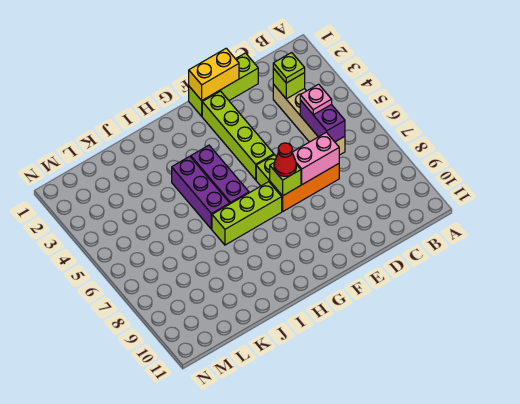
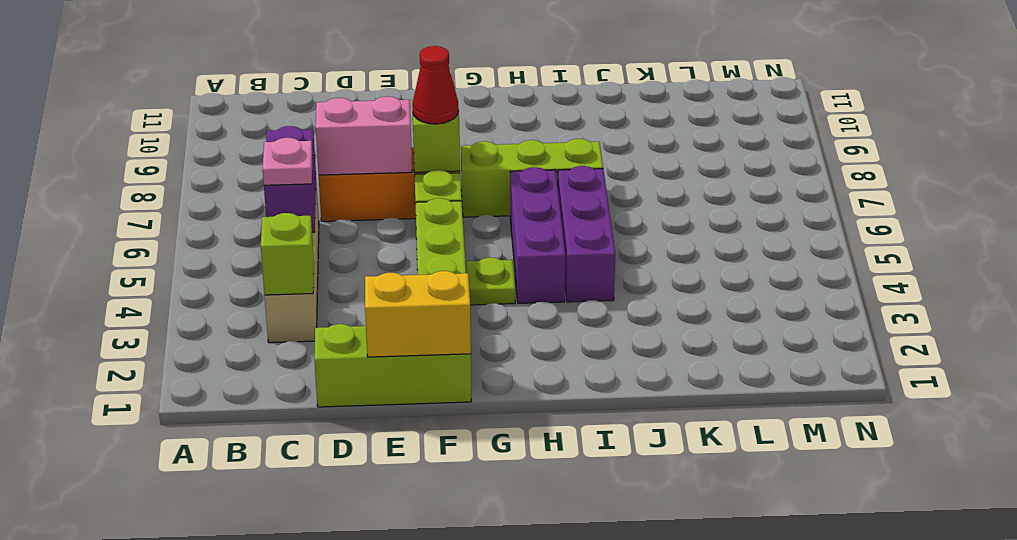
lime plate C3 level 3 -> lime plate G4 level 1

